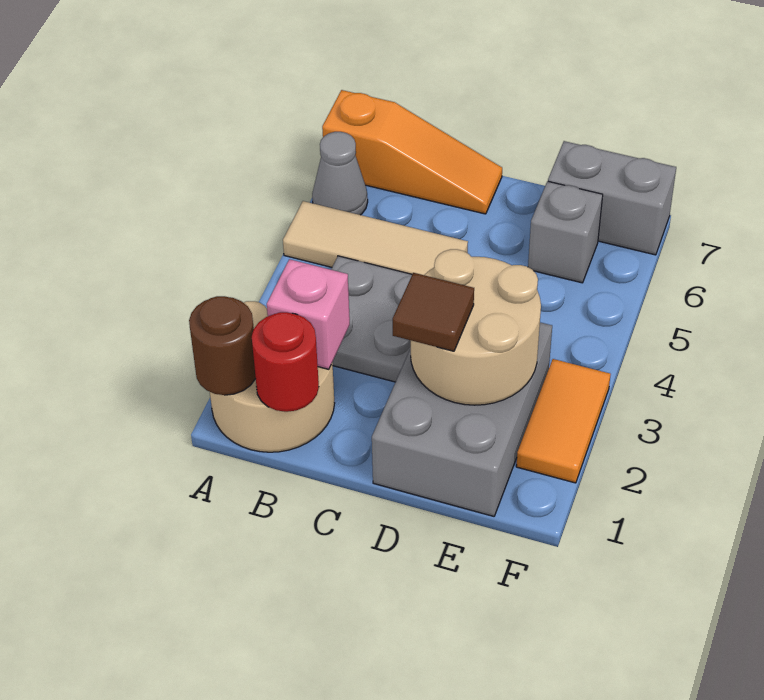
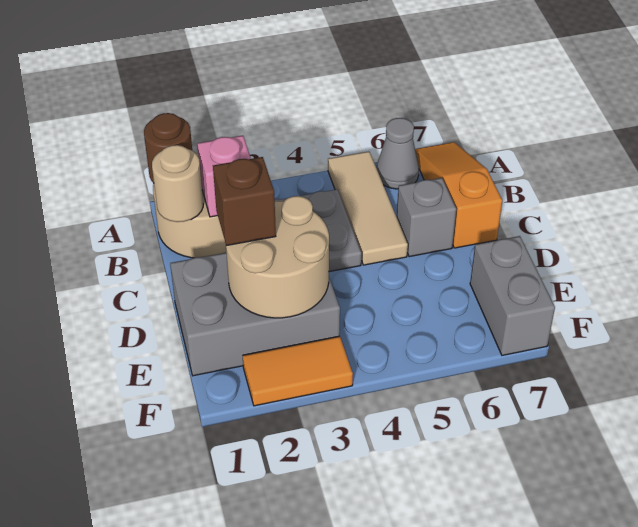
orange slope A7:C7 level 1 top A -> orange slope A7:C7 level 1 top C
red round brick B1 level 2 -> tan round brick B1 level 2
brown tile D2 level 3 -> brown brick D2 level 3
grey brick E6 level 1 -> grey brick C6 level 1

